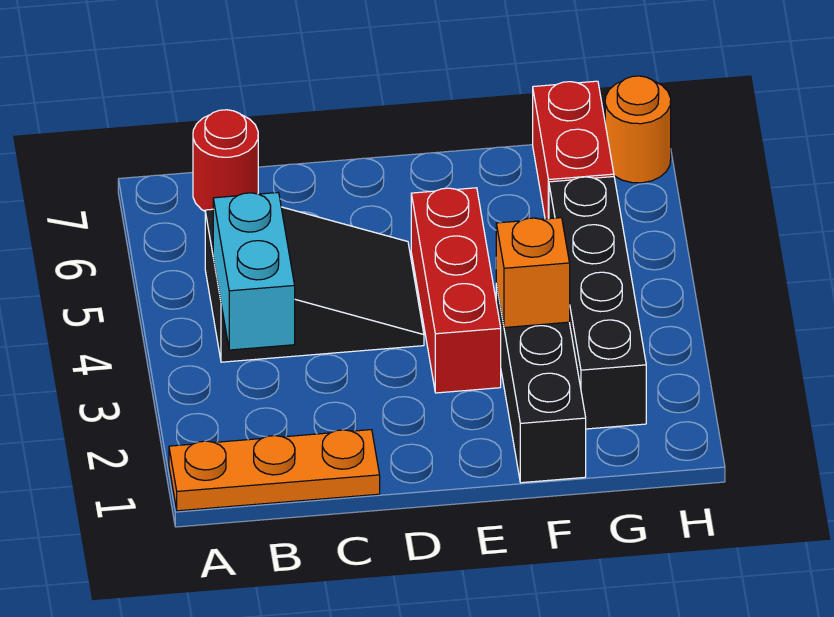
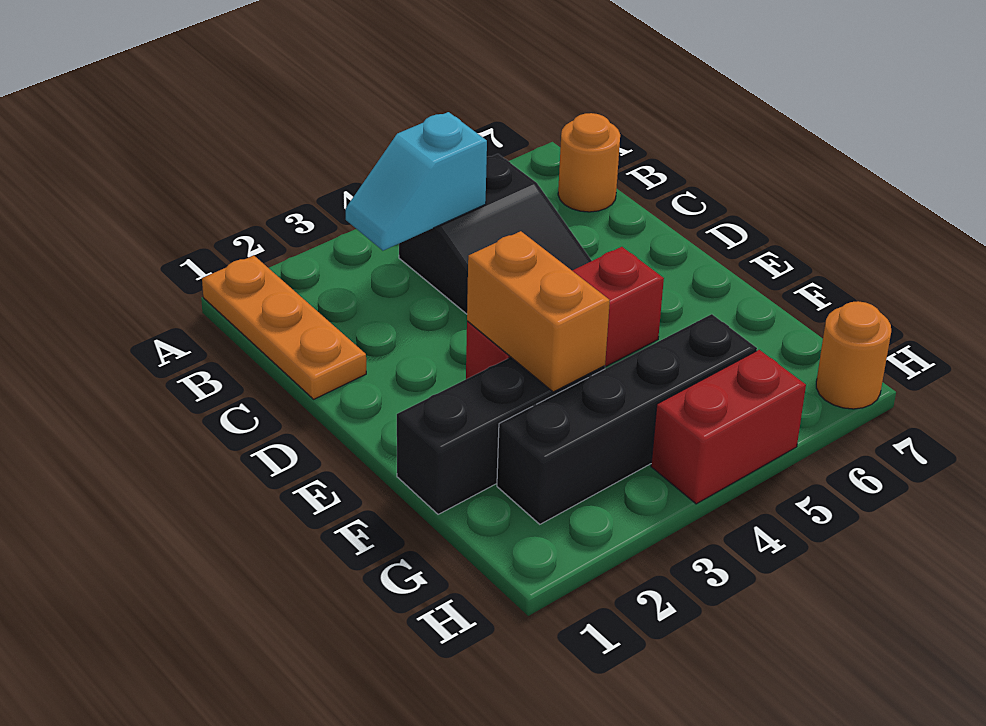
cyan brick B3:B4 level 2 -> cyan slope B3:B4 level 2 top 4
red round brick B7 level 1 -> orange round brick B7 level 1
orange brick F3 level 2 -> orange brick E3:F3 level 2
red brick G6:G7 level 1 -> red brick H4:H5 level 1

